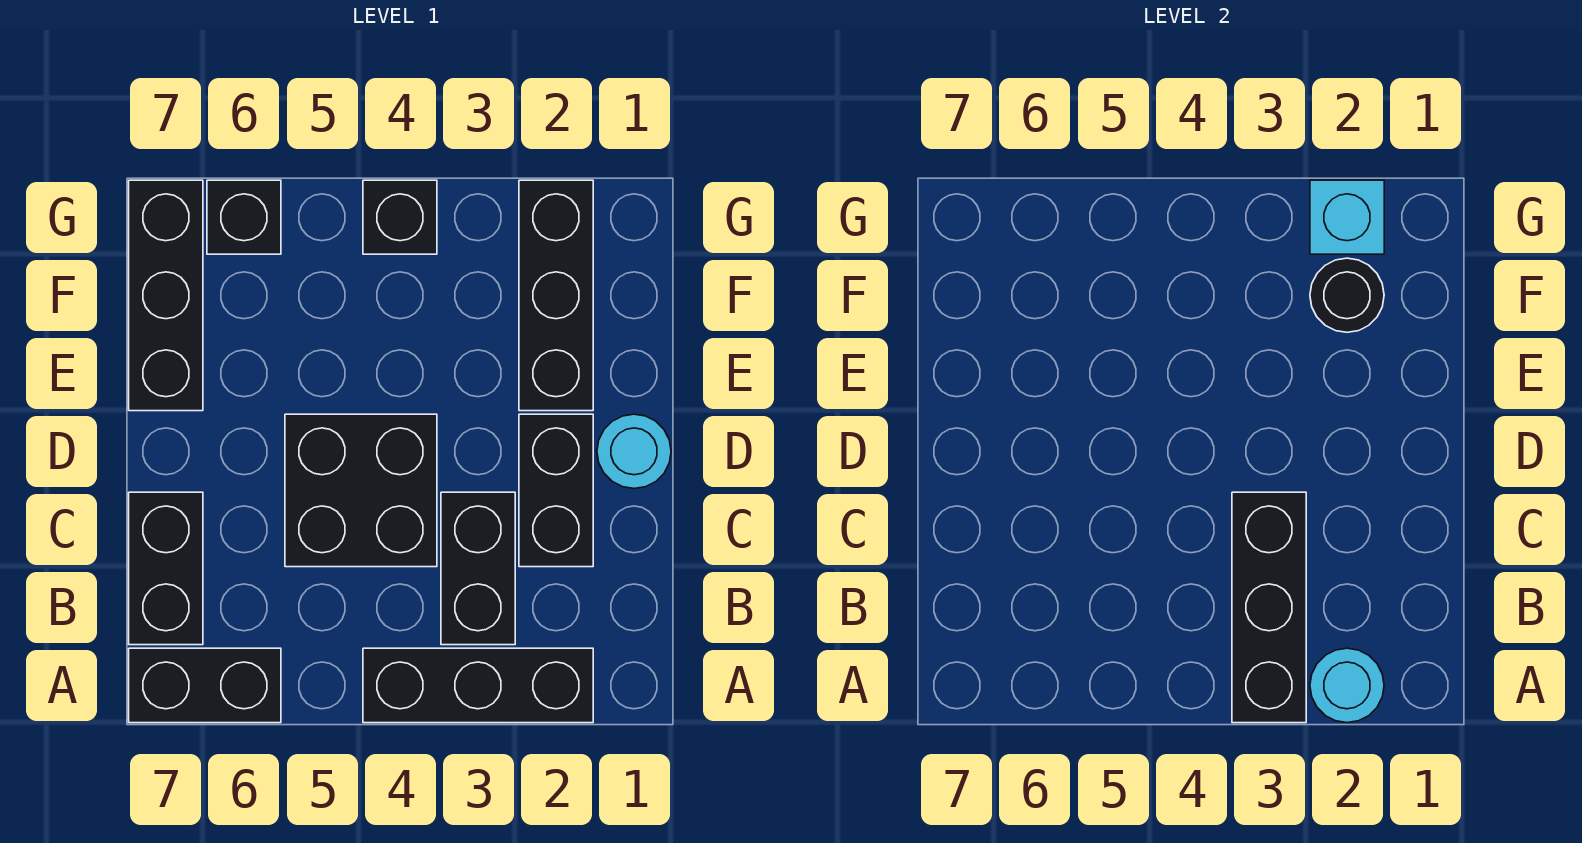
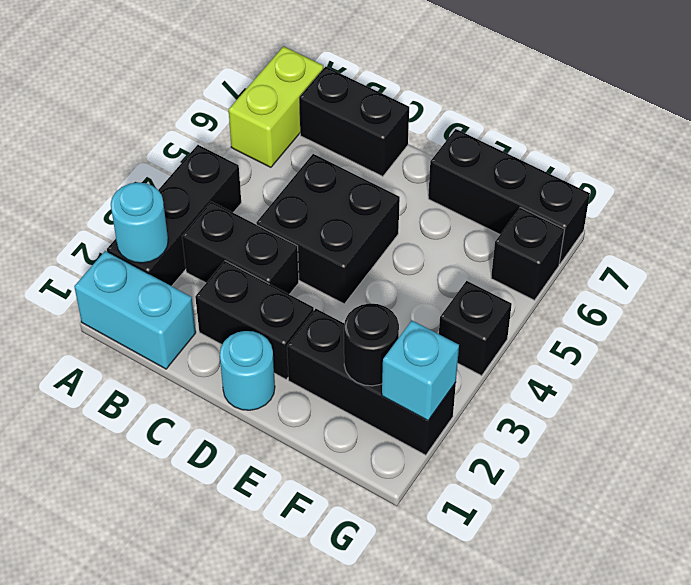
none -> cyan brick A1:B1 level 1
black brick A3:C3 level 2 -> none
black brick A6:A7 level 1 -> lime brick A6:A7 level 1

